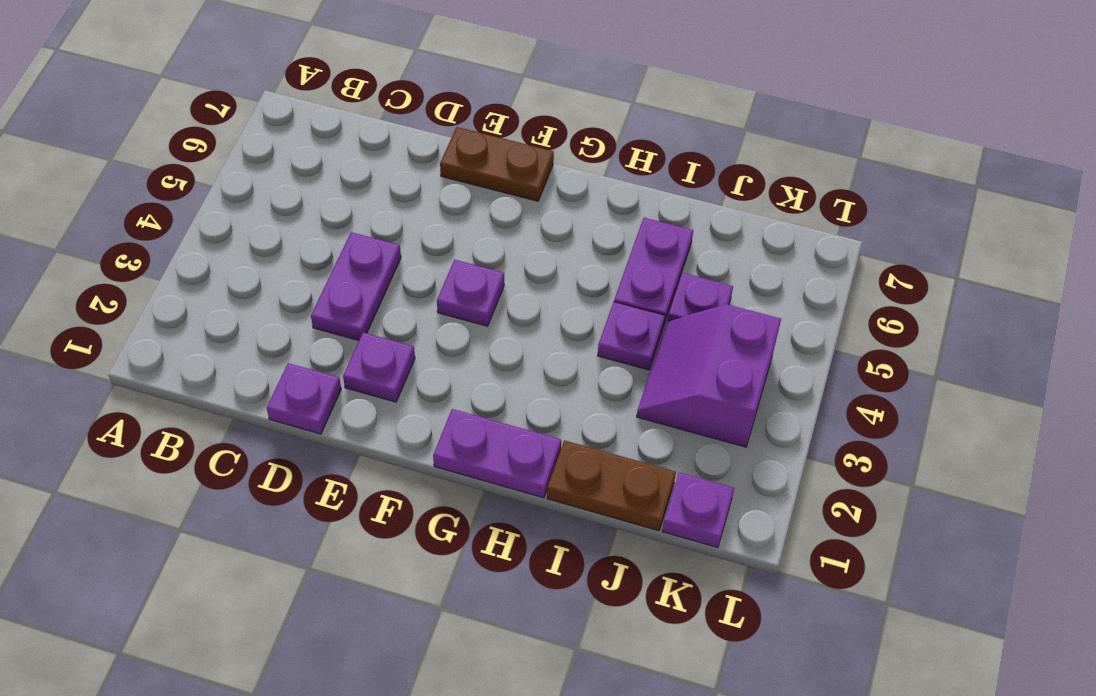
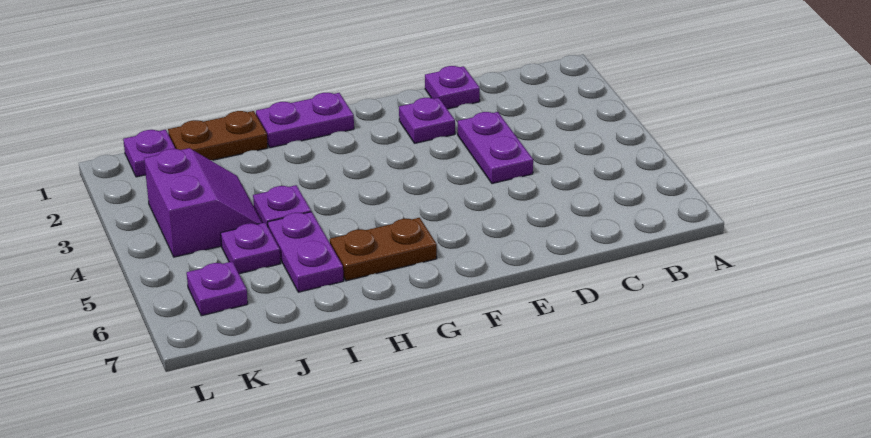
brown plate E7:F7 level 1 -> brown plate G6:H6 level 1
purple plate F4 level 1 -> purple plate K6 level 1

